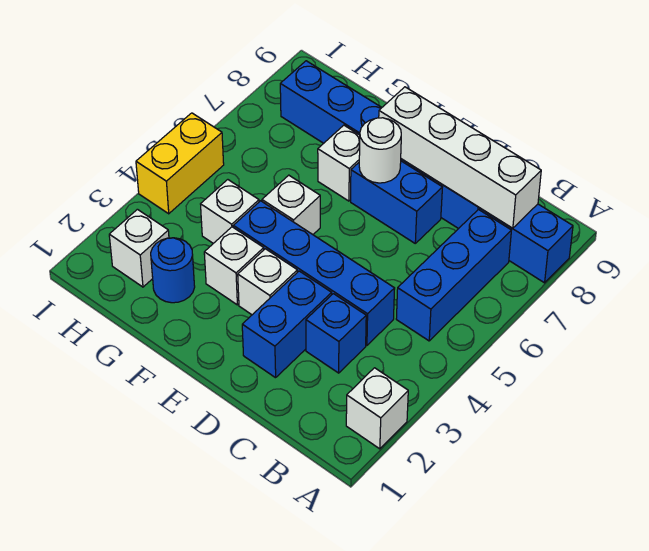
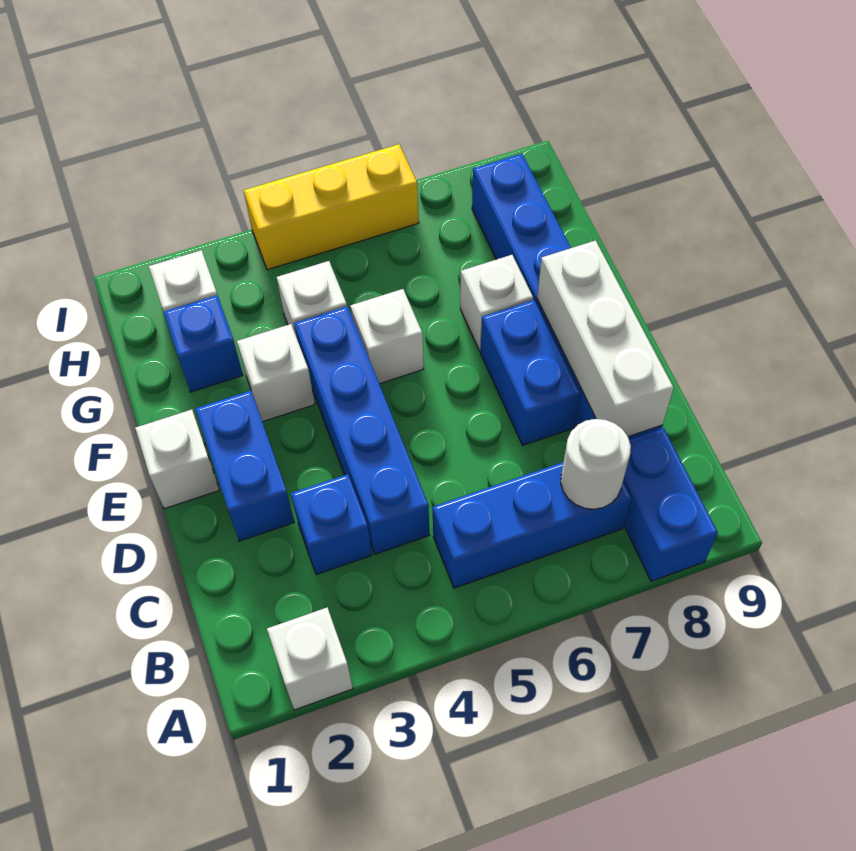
white brick B8:E8 level 2 -> white brick C8:E8 level 2
blue brick D2:D3 level 1 -> blue brick D2:E2 level 1
white brick E3 level 1 -> white brick E1 level 1
white round brick E7 level 2 -> white round brick B7 level 2
blue round brick G2 level 1 -> blue brick G2 level 1
yellow brick I4:I5 level 1 -> yellow brick I4:I6 level 1

